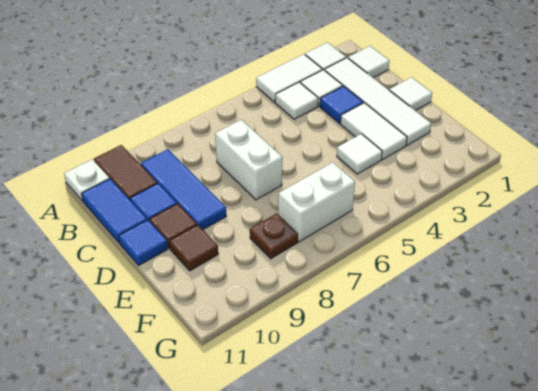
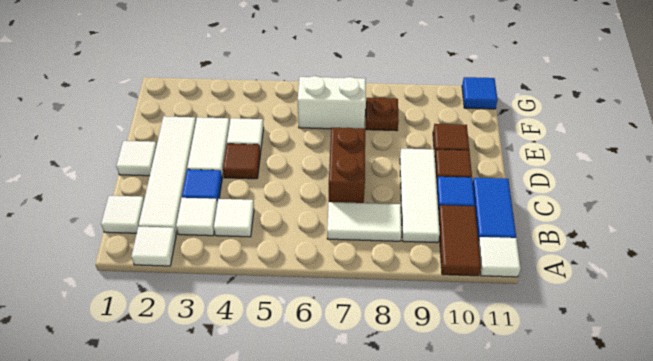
white tile A3:A4 level 1 -> white tile B7:B8 level 1
white plate A11 level 1 -> white tile A11 level 1
blue tile B9:D9 level 1 -> white tile B9:D9 level 1
white brick C7:D7 level 1 -> brown brick C7:D7 level 1
none -> brown tile D4 level 1
blue tile D11 level 1 -> blue tile G11 level 1

